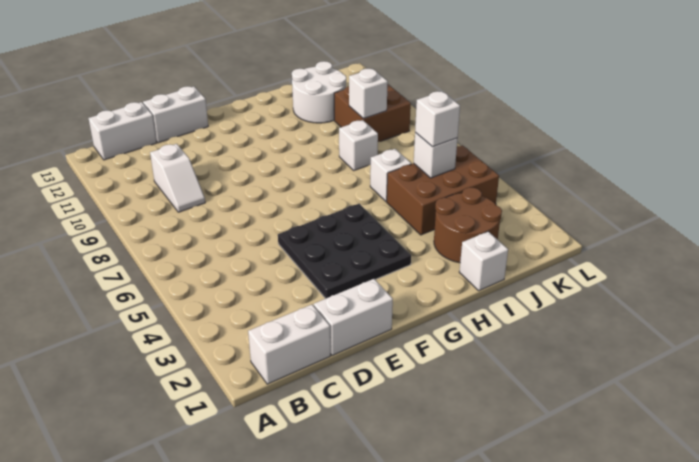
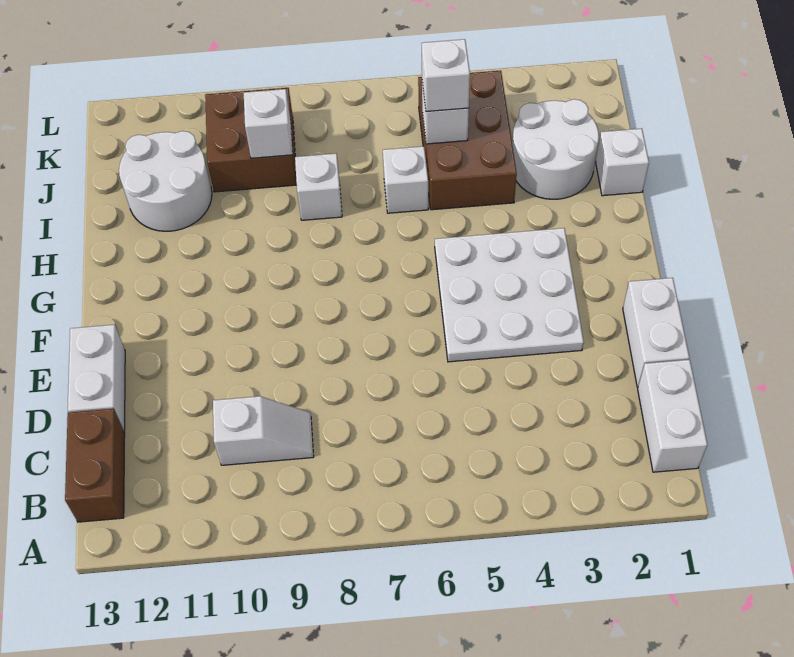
white brick B13:C13 level 1 -> brown brick B13:C13 level 1
black plate E3:G5 level 1 -> white plate E3:G5 level 1
brown round brick I2:J3 level 1 -> white round brick I2:J3 level 1

